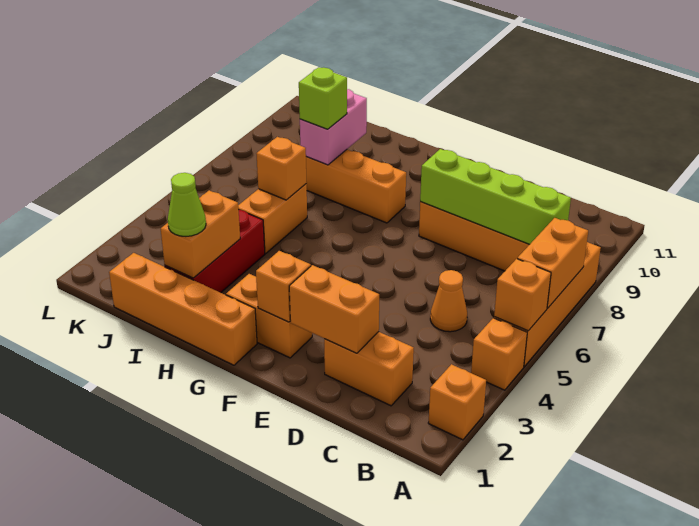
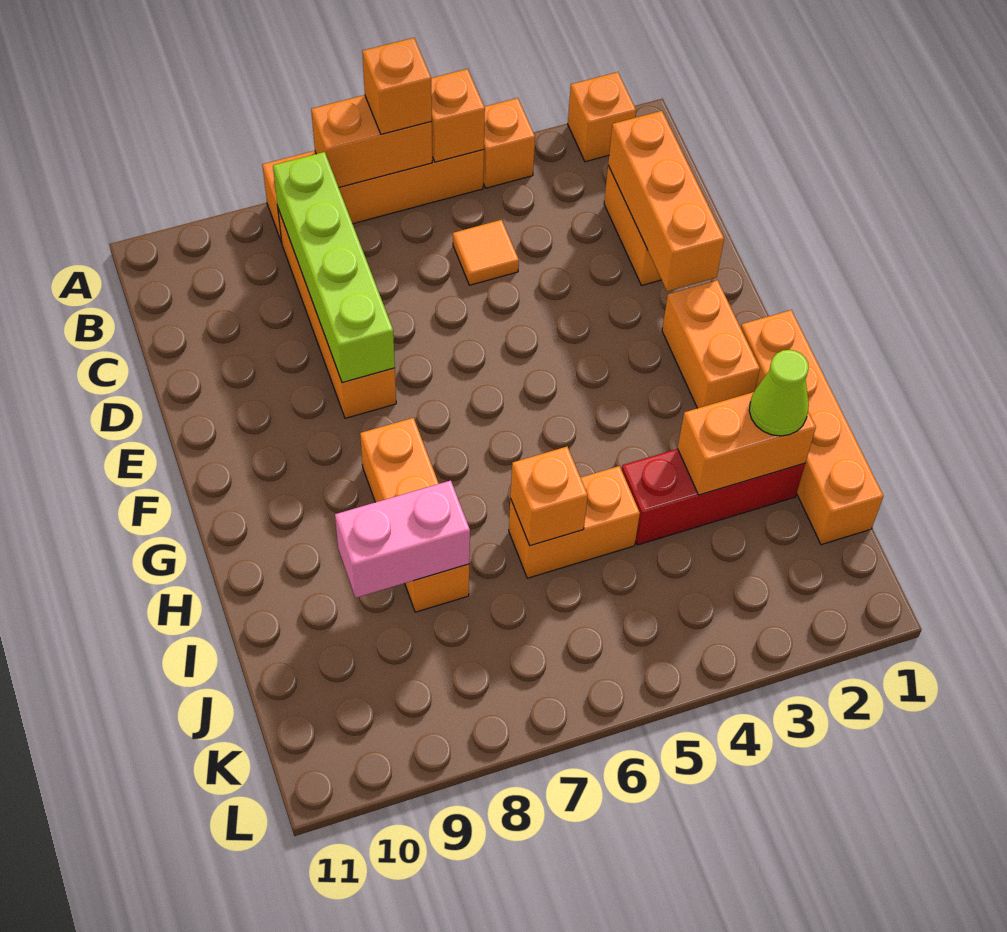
orange cone C5 level 1 -> orange tile C5 level 1
orange brick D2:E2 level 2 -> orange brick C2:E2 level 2
orange brick F2 level 2 -> orange brick A6 level 3
lime brick I8 level 3 -> none

